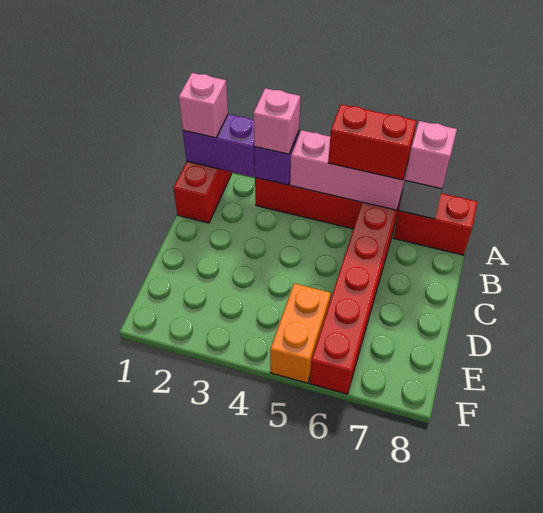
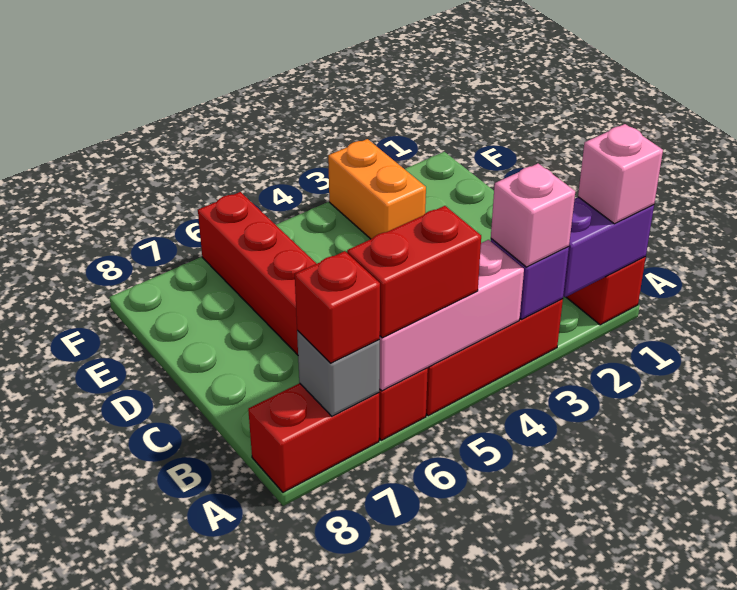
pink brick A7 level 3 -> red brick A7 level 3
orange brick E5:F5 level 1 -> orange brick E3:F3 level 1

